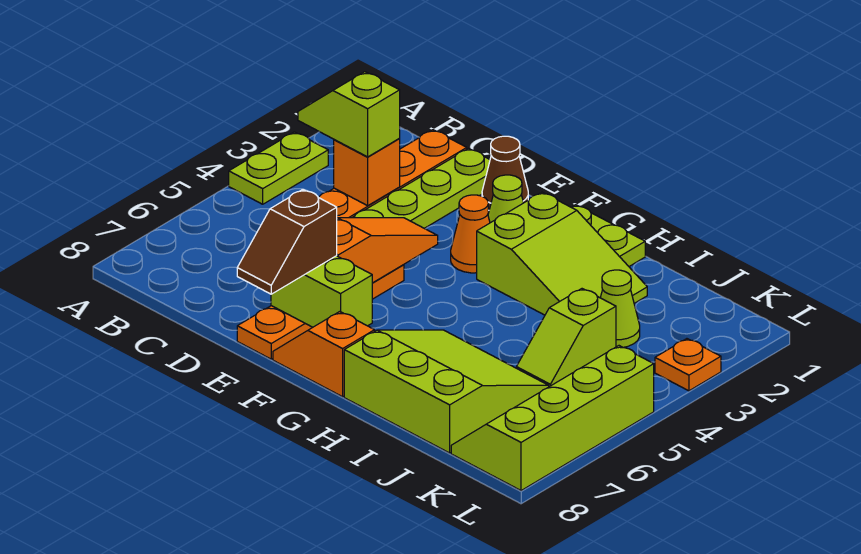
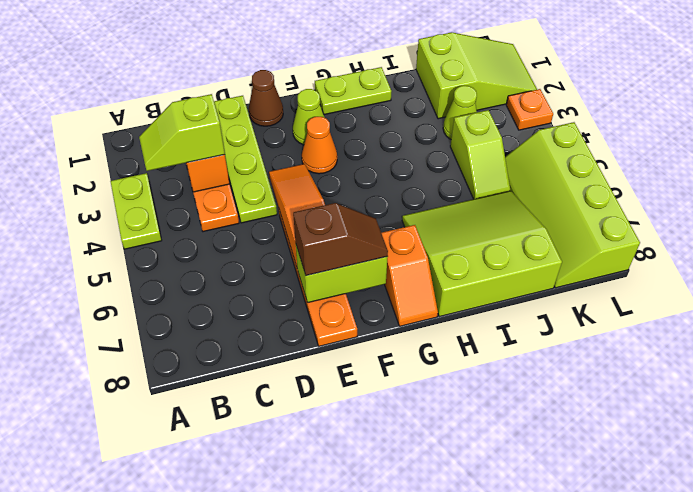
brown slope E7:E8 level 3 top 7 -> brown slope E7:F7 level 3 top E
orange slope F8:G8 level 1 top G -> orange slope G7:G8 level 1 top 7
lime slope G2:I3 level 1 top G -> lime slope J1:L2 level 1 top J

